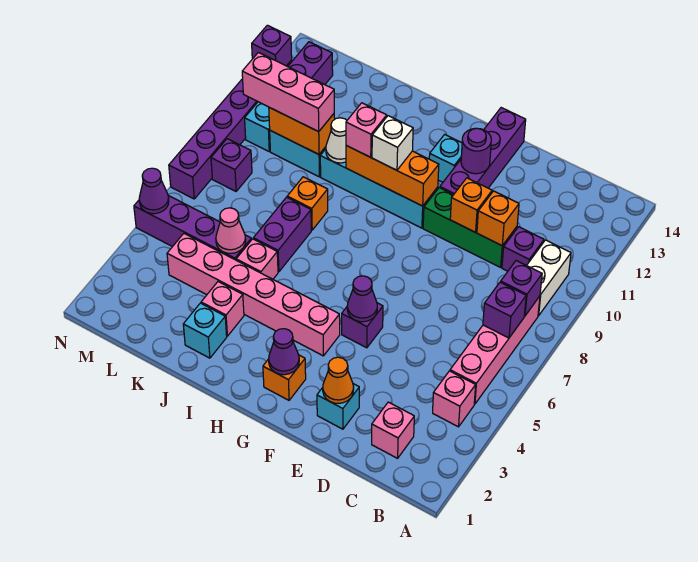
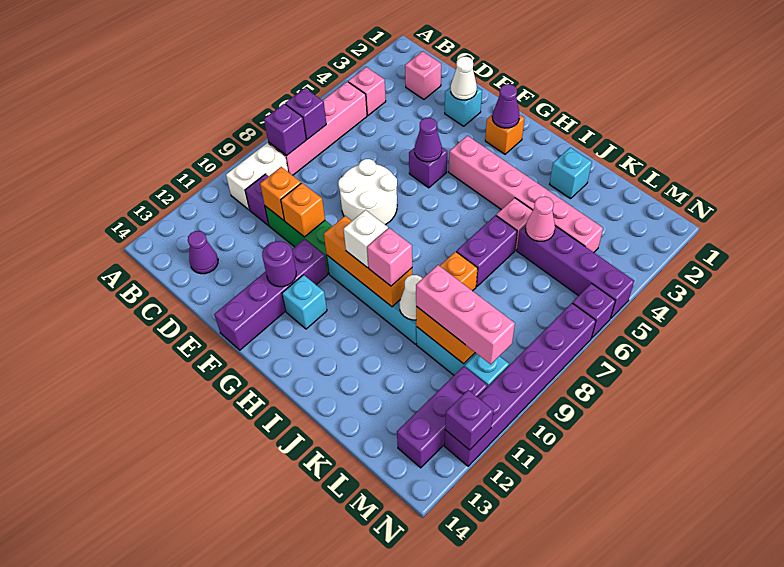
orange cone E2 level 2 -> white cone E2 level 2
none -> white round brick E7:F8 level 1
pink brick J3 level 1 -> none
purple brick M8 level 1 -> purple brick N6 level 1
purple cone N5 level 2 -> purple cone C13 level 1

